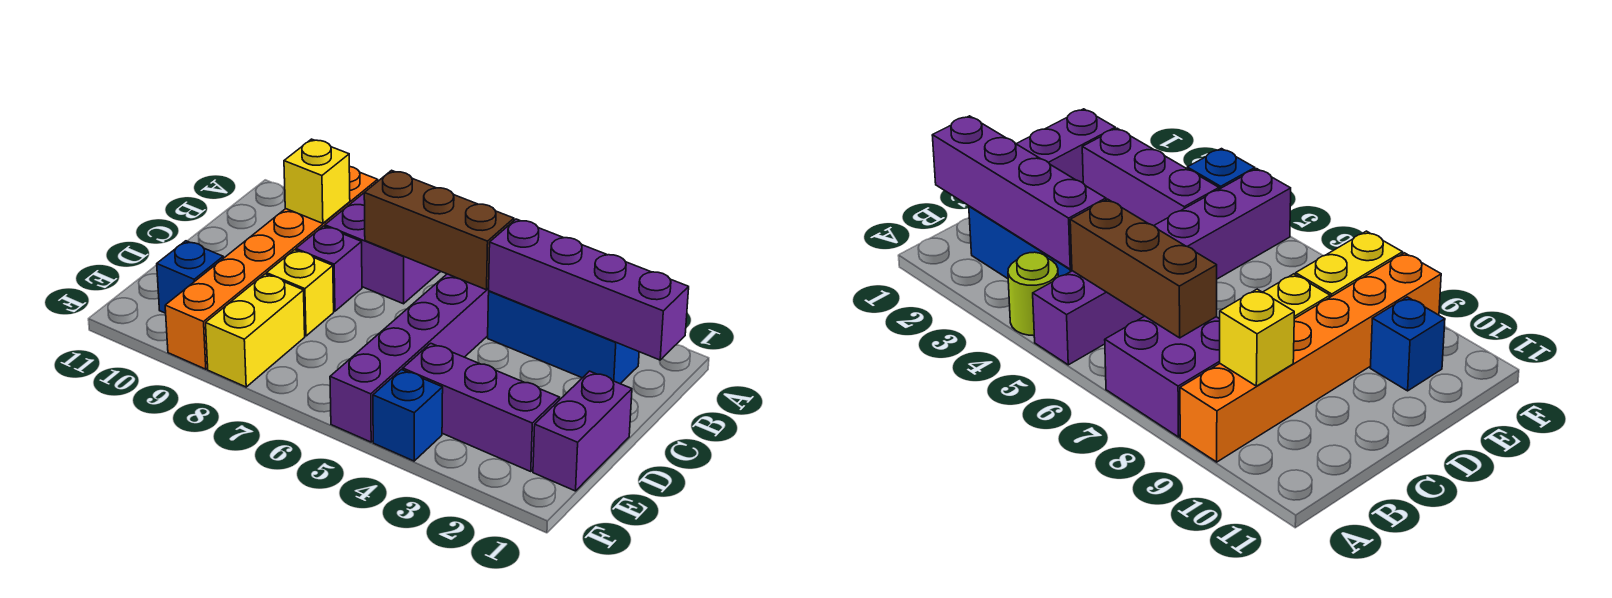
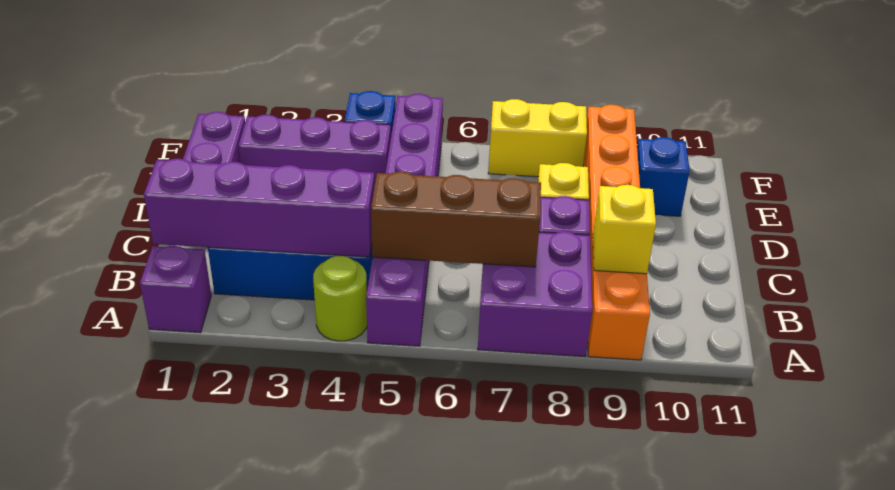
none -> purple brick A1 level 1
yellow brick E8:F8 level 1 -> yellow brick F7:F8 level 1

